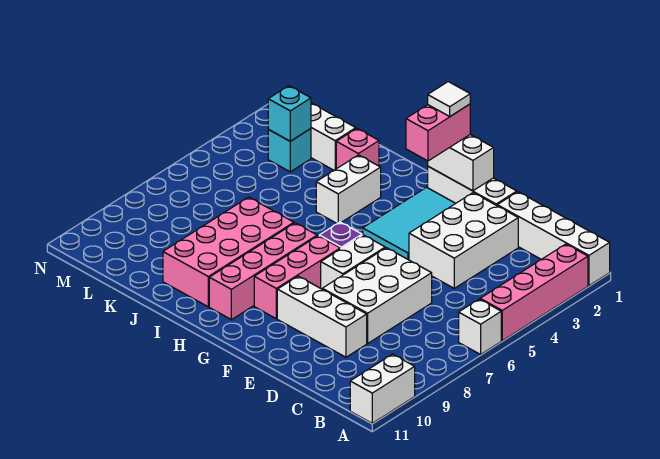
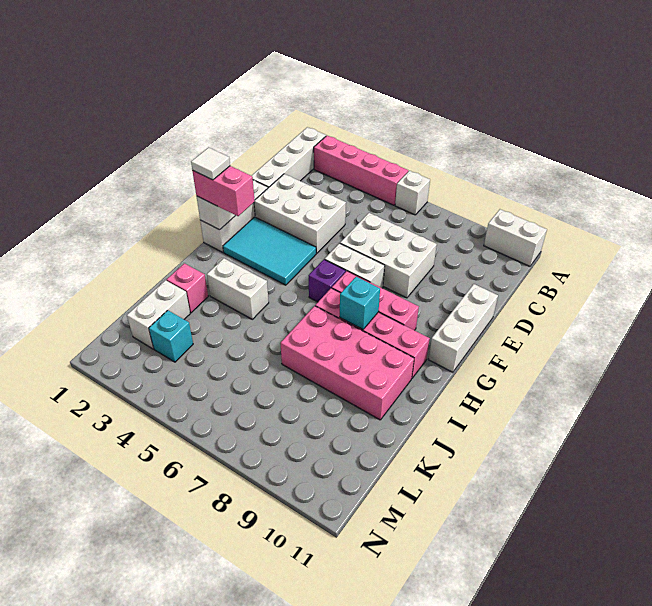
white brick D9:F9 level 1 -> white brick E11:G11 level 1
cyan brick L3 level 2 -> cyan brick H8 level 2

